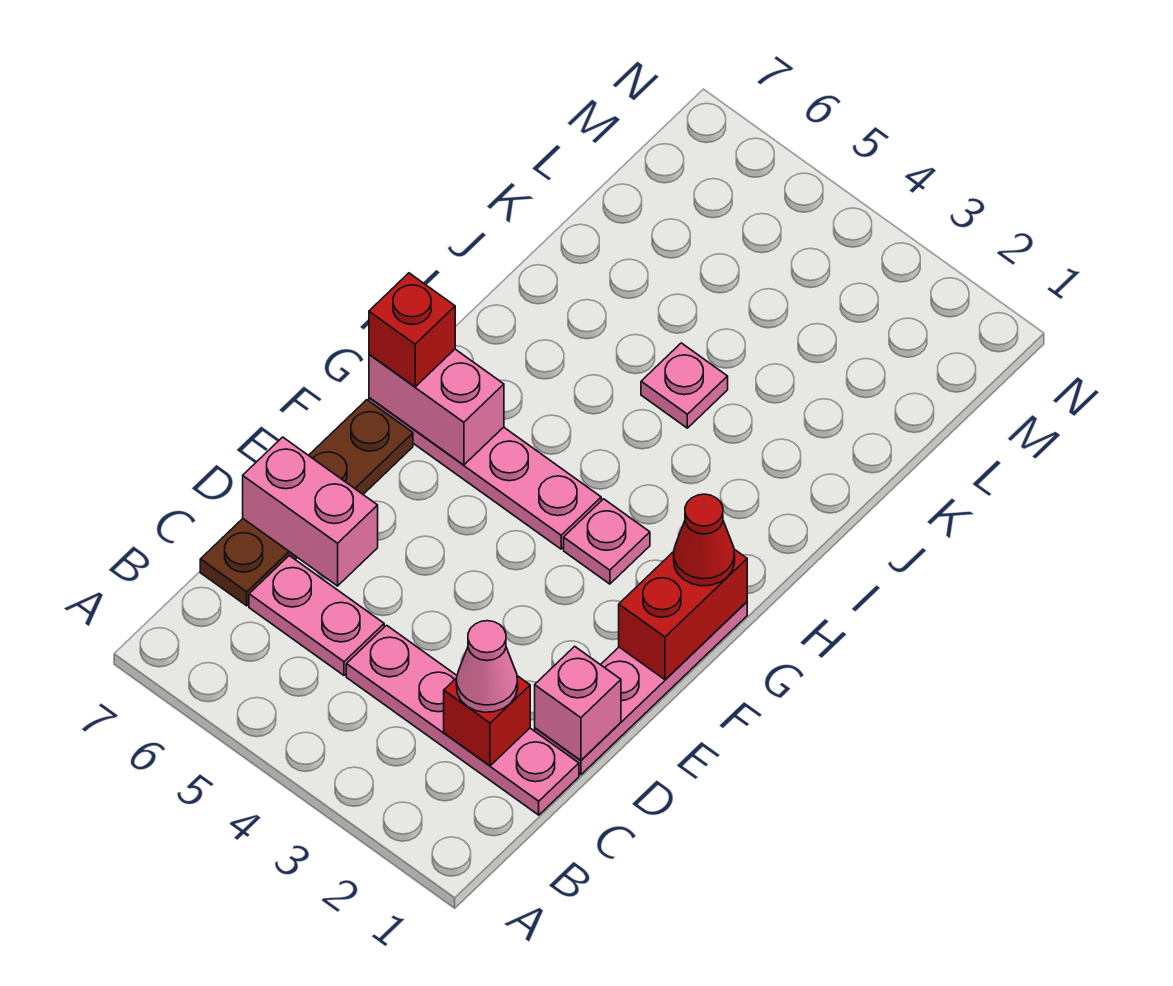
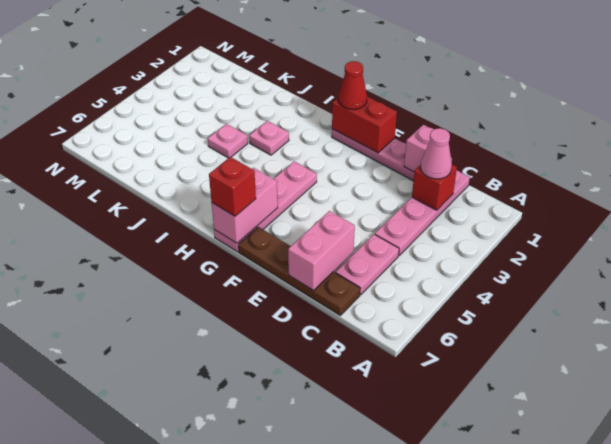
pink plate G3 level 1 -> pink plate I3 level 1

